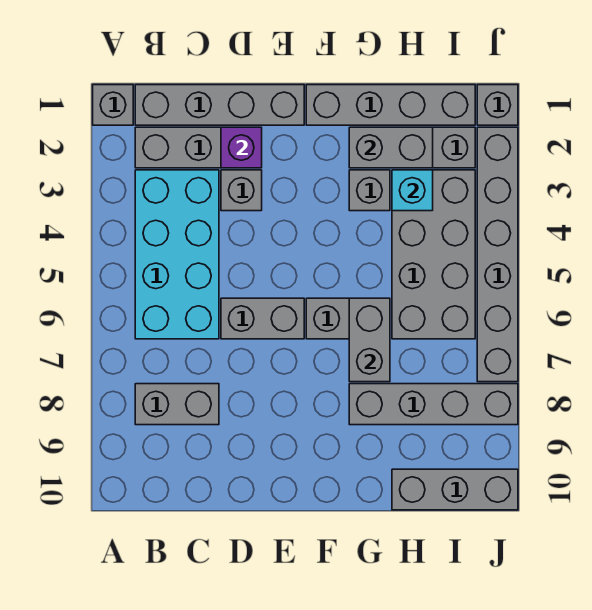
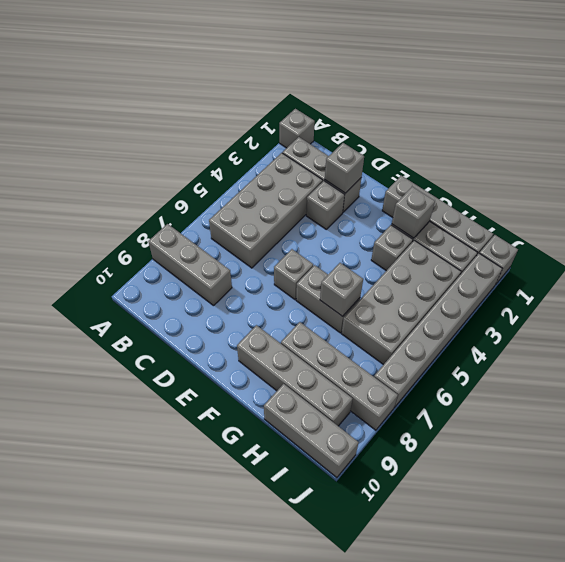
grey brick B1:E1 level 1 -> grey brick F9:I9 level 1
cyan brick B3:C6 level 1 -> grey brick B3:C6 level 1
grey brick B8:C8 level 1 -> grey brick A8:C8 level 1
purple brick D2 level 2 -> grey brick D2 level 2
grey brick D6:E6 level 1 -> grey brick E6 level 1
grey brick G2:H2 level 2 -> grey brick G2 level 2
grey brick G6:G7 level 2 -> grey brick G6 level 2
cyan brick H3 level 2 -> none

